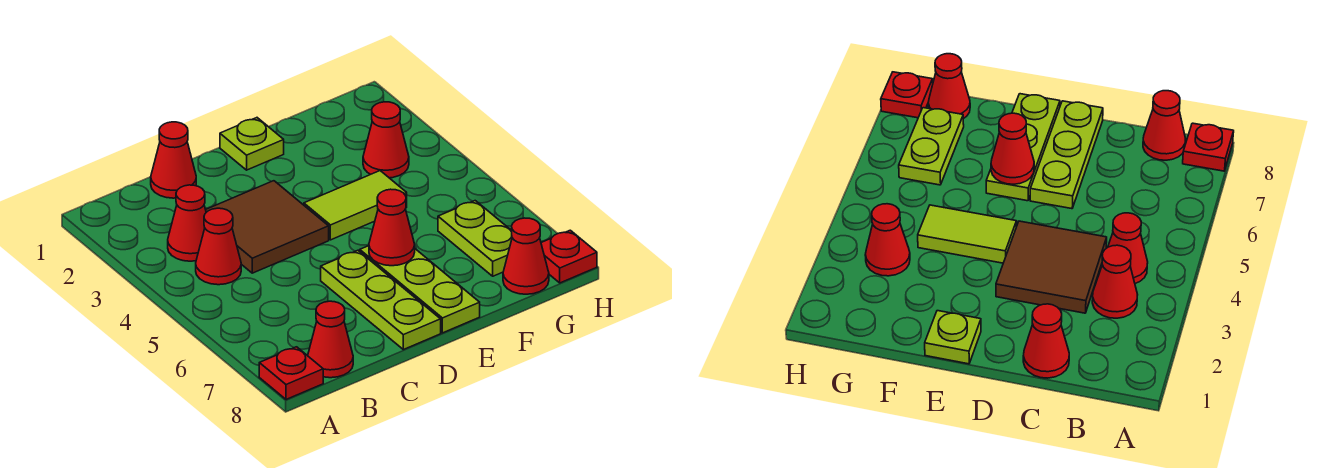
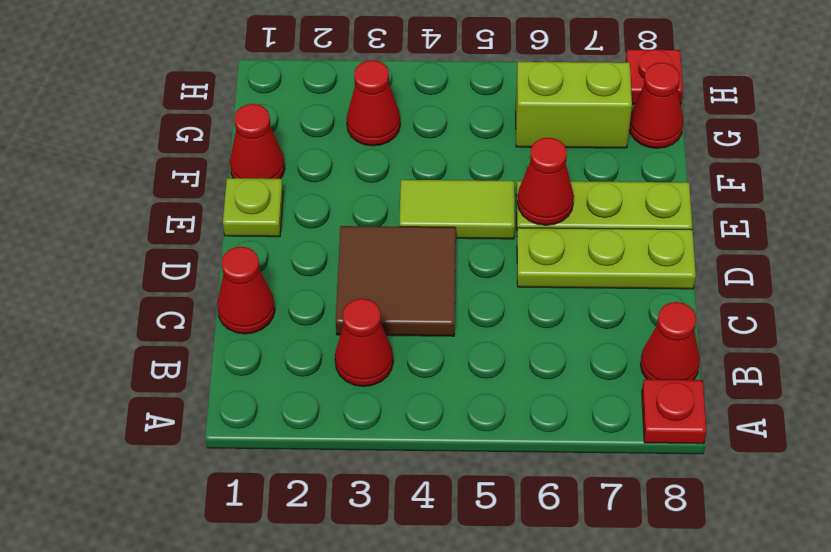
red cone B4 level 1 -> red cone F1 level 1
lime tile E4:F4 level 1 -> lime tile E4:E5 level 1
lime plate G6:G7 level 1 -> lime brick G6:G7 level 1

